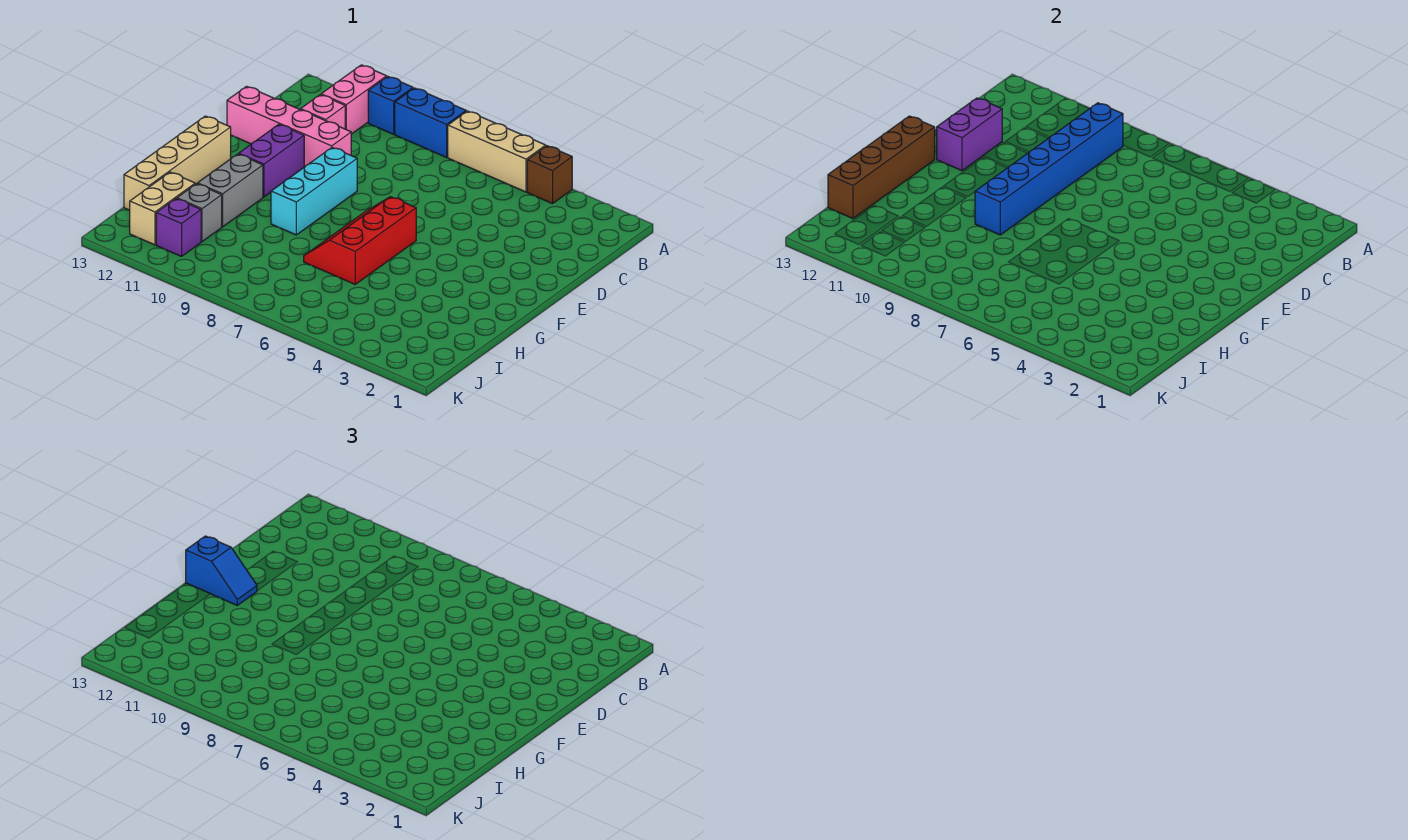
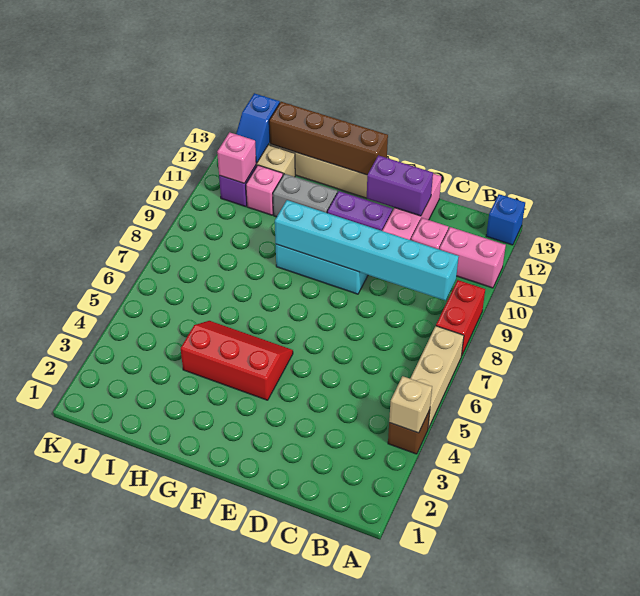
none -> tan brick A4 level 2
blue brick A8:A9 level 1 -> red brick A8:A9 level 1
blue brick A10 level 1 -> blue brick A13 level 1
blue brick B9:G9 level 2 -> cyan brick B9:G9 level 2
red slope F6:H7 level 1 top 6 -> red slope F4:H5 level 1 top 4
blue slope F12:F13 level 3 top 13 -> blue slope J12:J13 level 2 top 13
grey brick I11 level 1 -> pink brick I11 level 1
none -> pink brick J11 level 2

